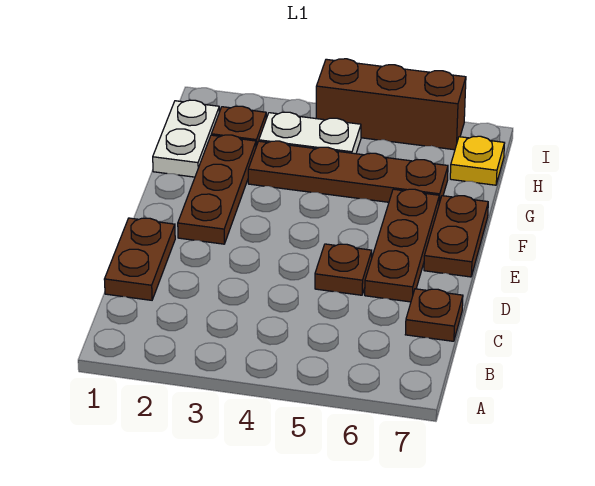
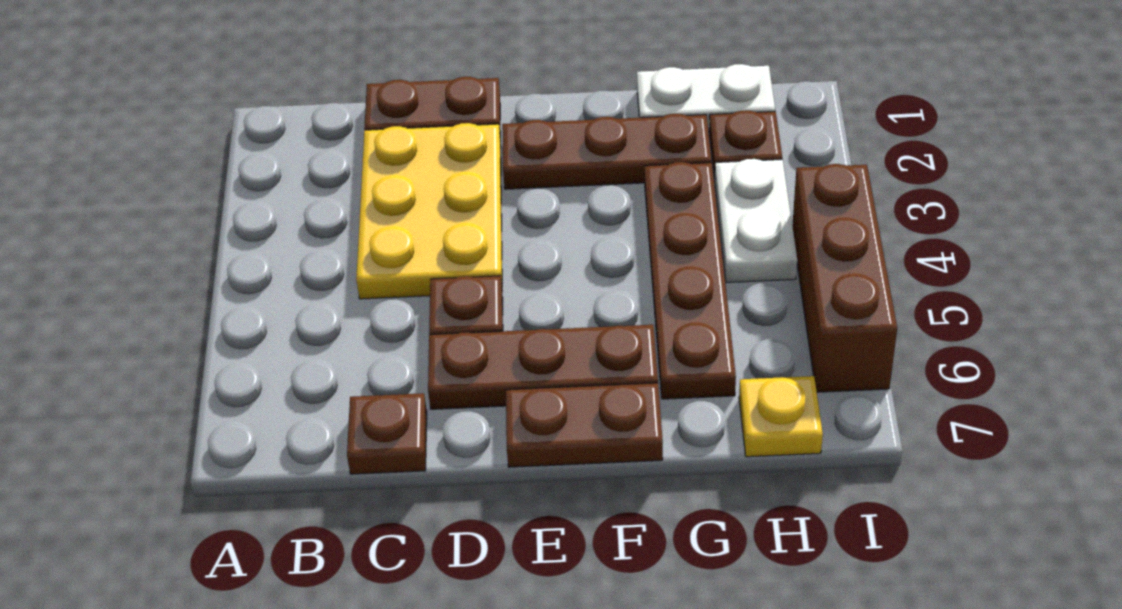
none -> yellow plate C2:D4 level 1

